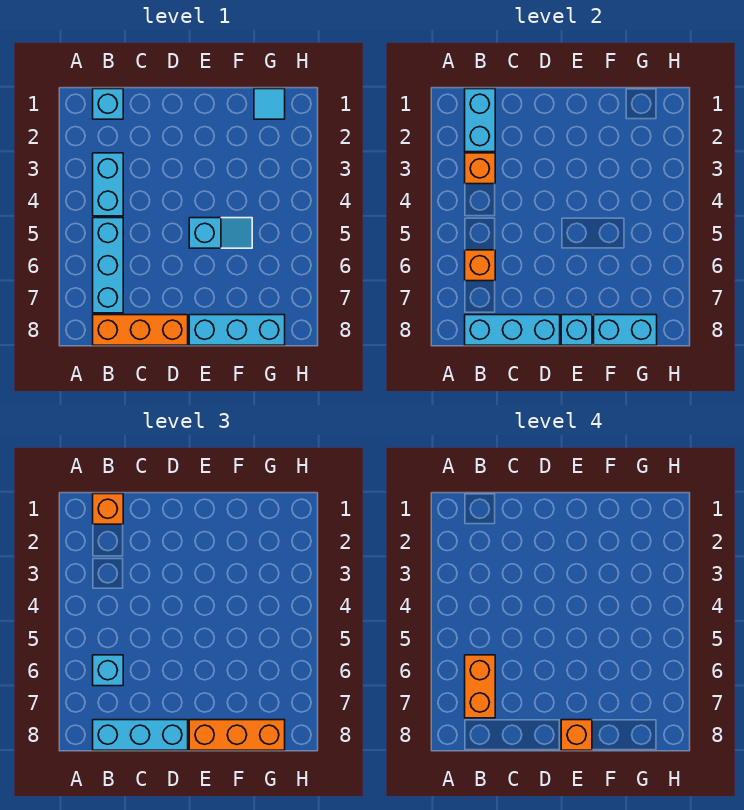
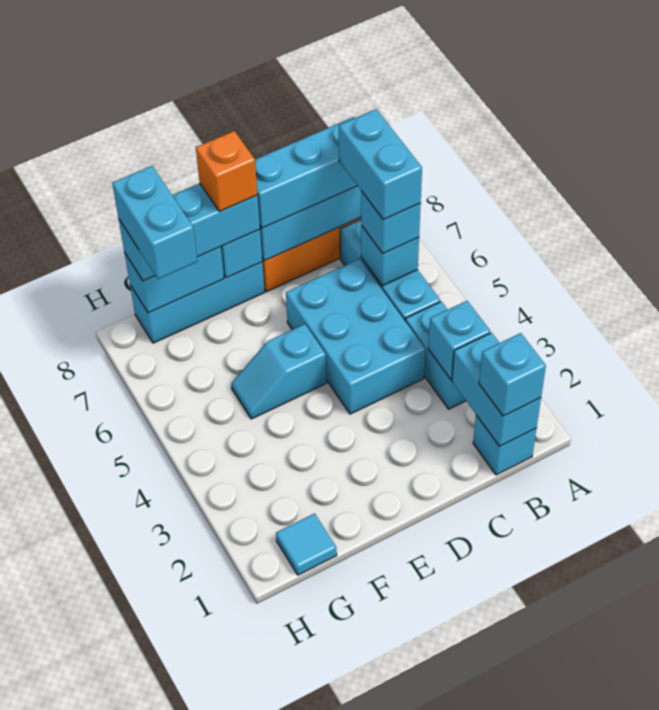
orange brick B1 level 3 -> cyan brick B1 level 3
orange brick B3 level 2 -> cyan brick B3 level 2
orange brick B6 level 2 -> cyan brick B6 level 2
orange brick B6:B7 level 4 -> cyan brick B6:B7 level 4
none -> cyan brick C4:D6 level 1
orange brick E8:G8 level 3 -> cyan brick E8:G8 level 3
none -> cyan brick G7:G8 level 4

